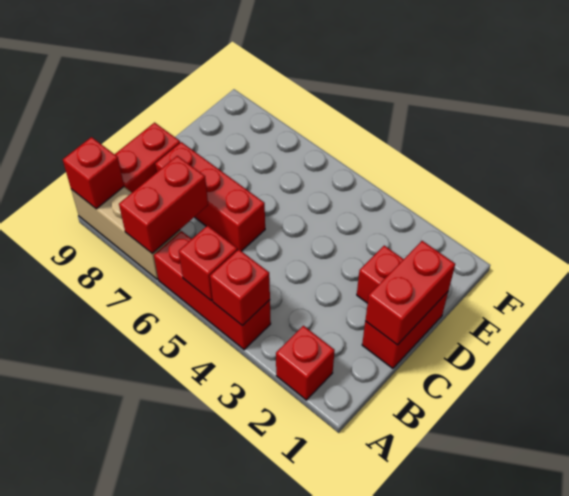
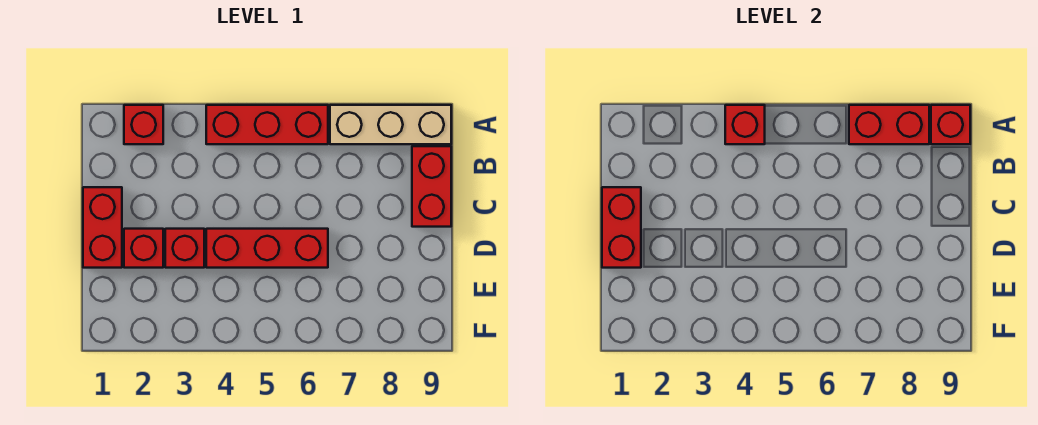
red brick A5 level 2 -> red brick D3 level 1
red brick A7:B7 level 2 -> red brick A7:A8 level 2
red brick C6:C8 level 1 -> red brick D4:D6 level 1

